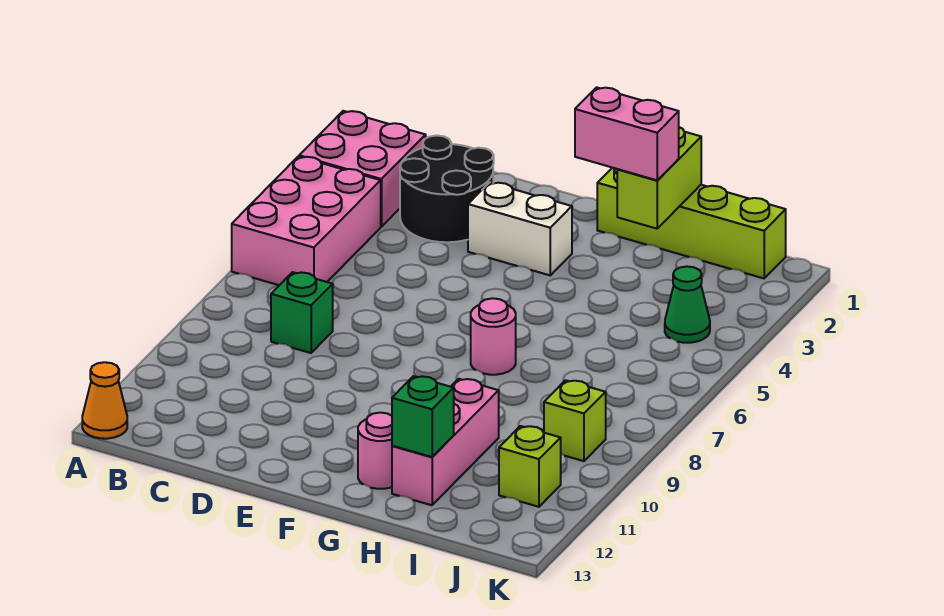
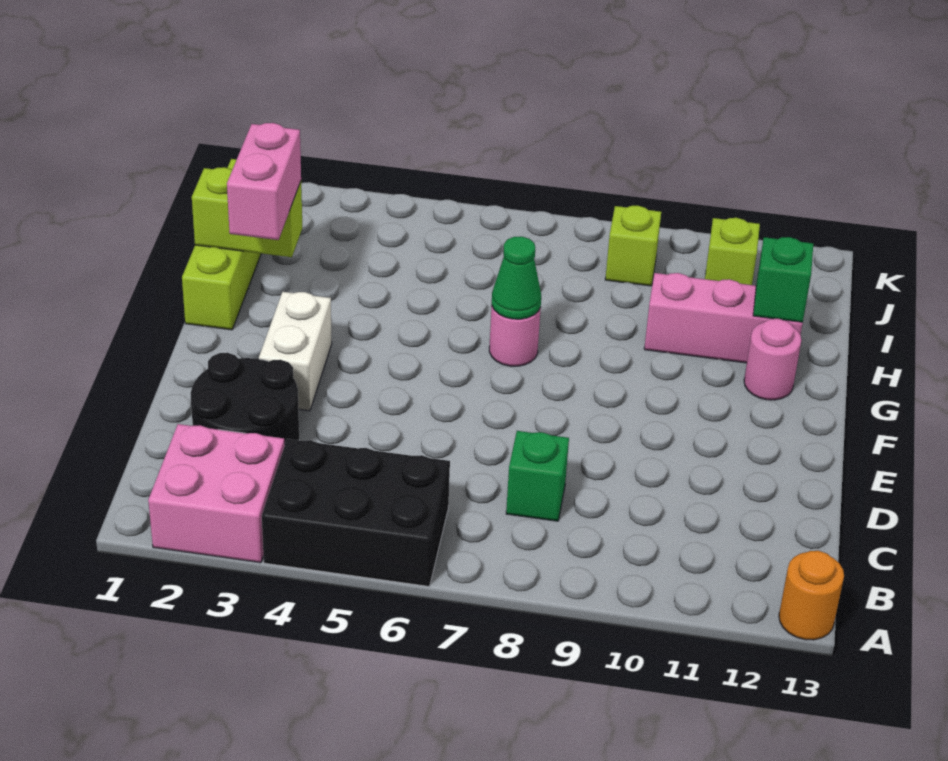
pink brick A4:B6 level 1 -> black brick A4:B6 level 1
orange cone A13 level 1 -> orange round brick A13 level 1
green cone J4 level 1 -> green cone G7 level 2

